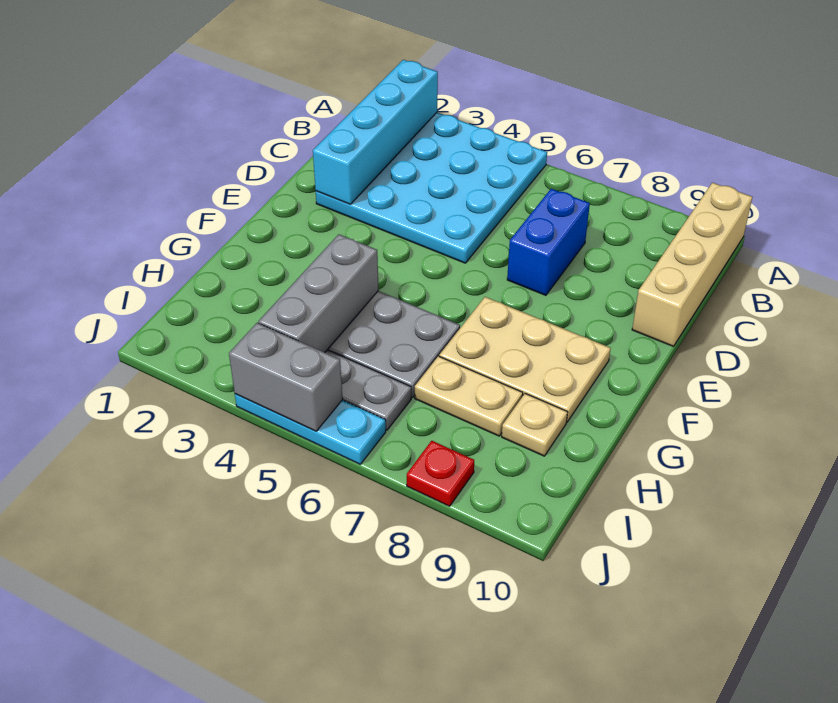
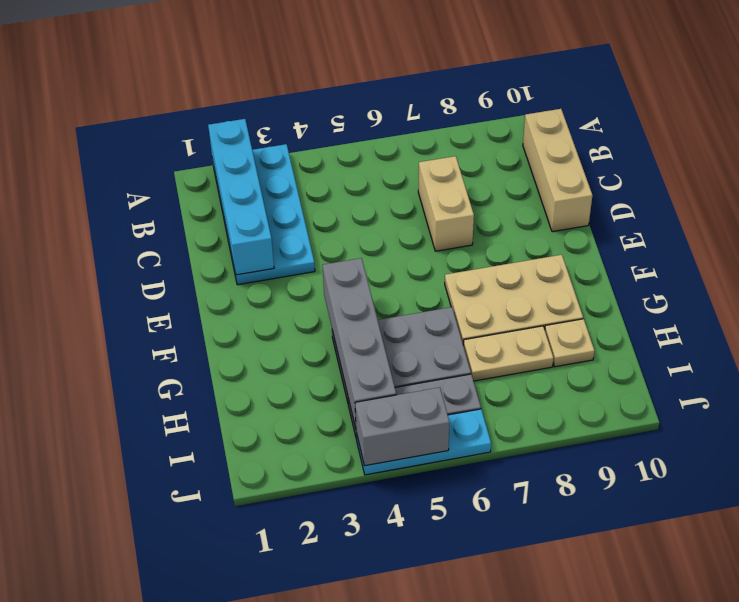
cyan plate A2:D5 level 1 -> cyan plate A2:D3 level 1
tan brick A10:D10 level 1 -> tan brick B10:D10 level 1
blue brick C7:D7 level 1 -> tan brick C7:D7 level 1
grey brick G4:I4 level 2 -> grey brick F4:I4 level 2
red plate J8 level 1 -> none

